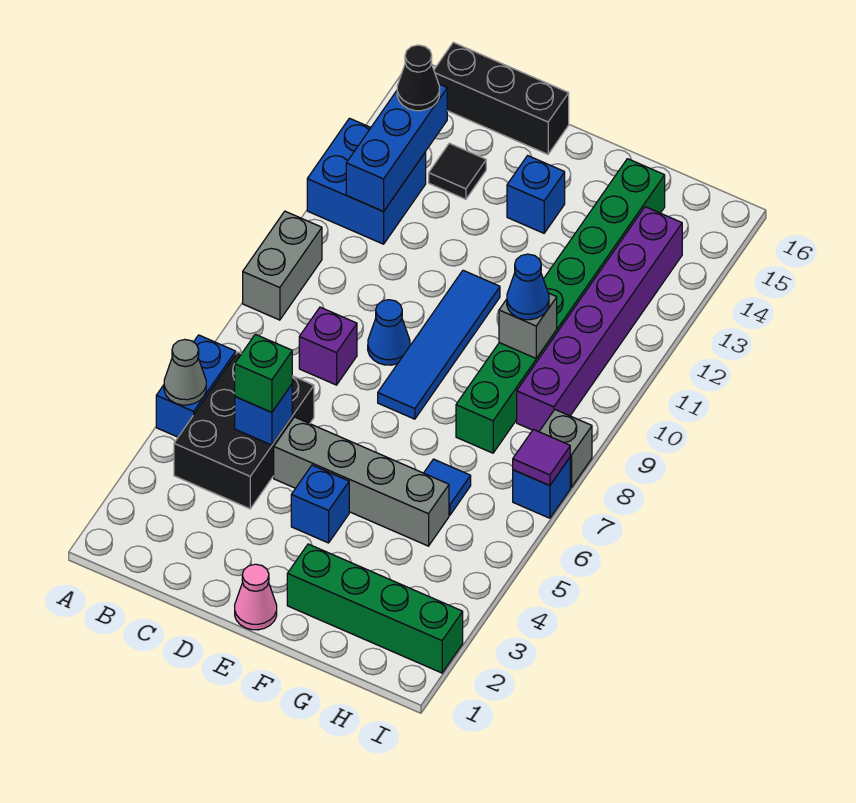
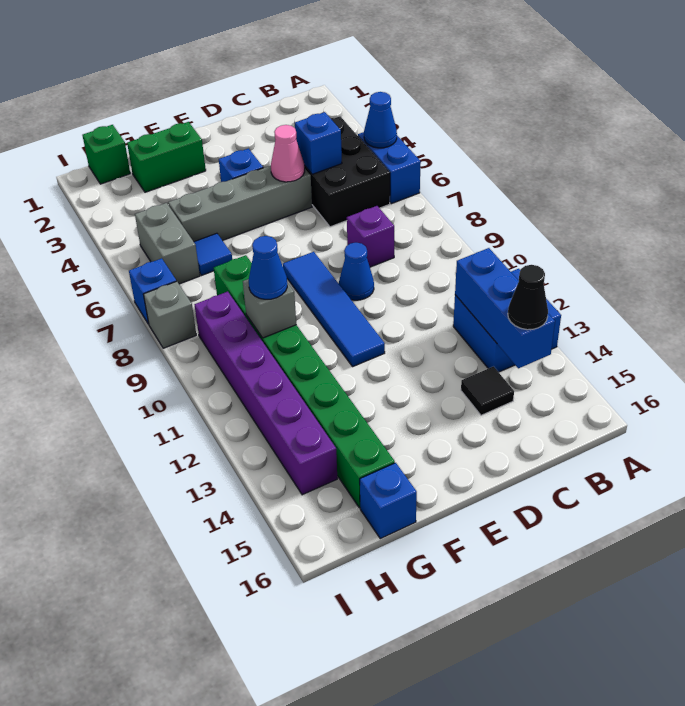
grey cone A5 level 2 -> blue cone A5 level 2
grey brick A9:A10 level 1 -> grey brick H5:H6 level 1
black brick B16:D16 level 1 -> none
green brick C5 level 3 -> green brick H1 level 1
pink cone E1 level 1 -> pink cone D5 level 2
blue brick E14 level 1 -> blue brick G16 level 1
green brick F2:I2 level 1 -> green brick F2:G2 level 1
purple tile I7 level 2 -> none

